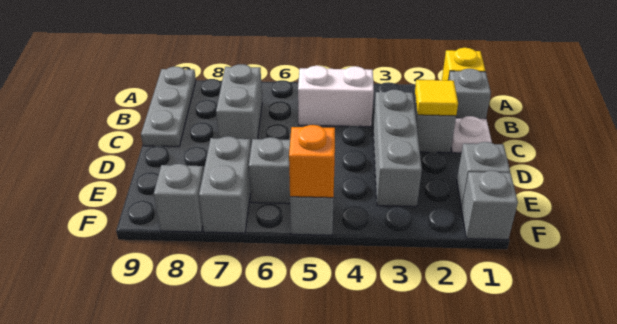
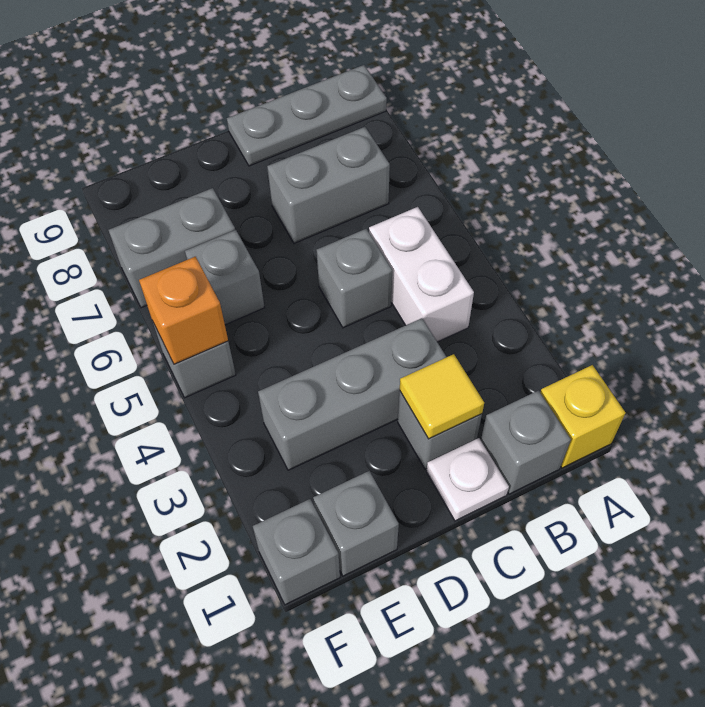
grey brick F8 level 1 -> grey brick C5 level 1

